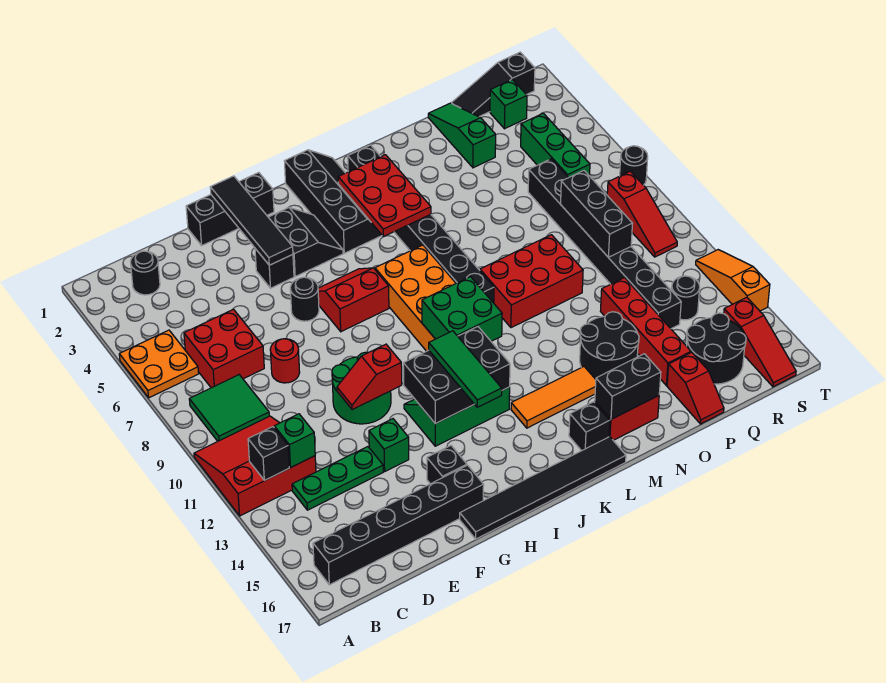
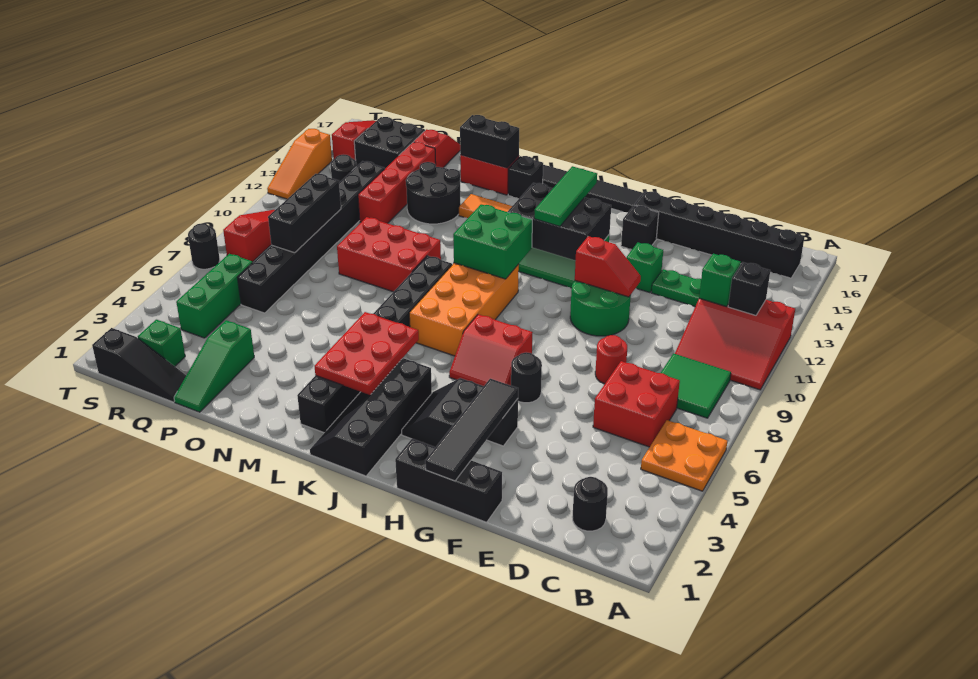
black round brick Q15:R16 level 1 -> black brick Q15:R16 level 1

